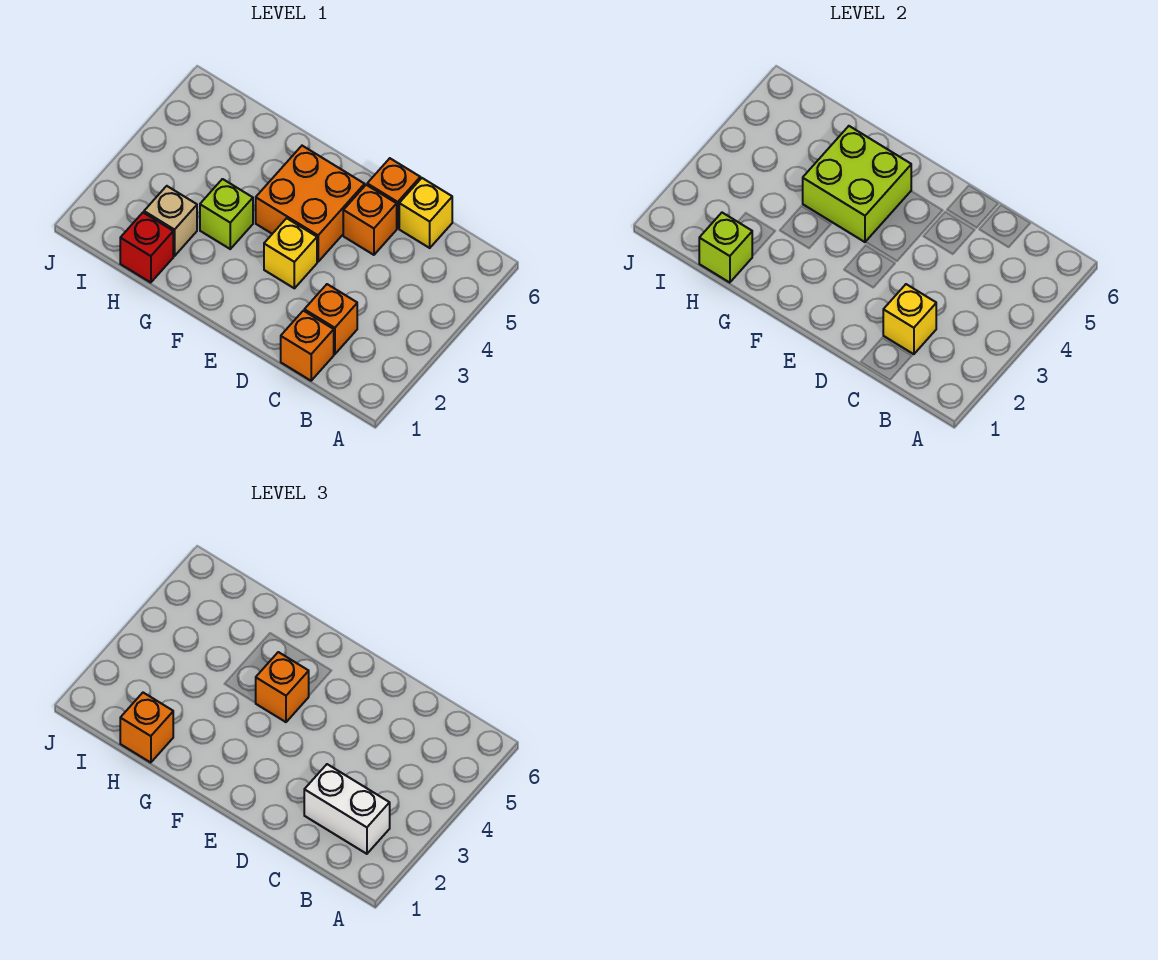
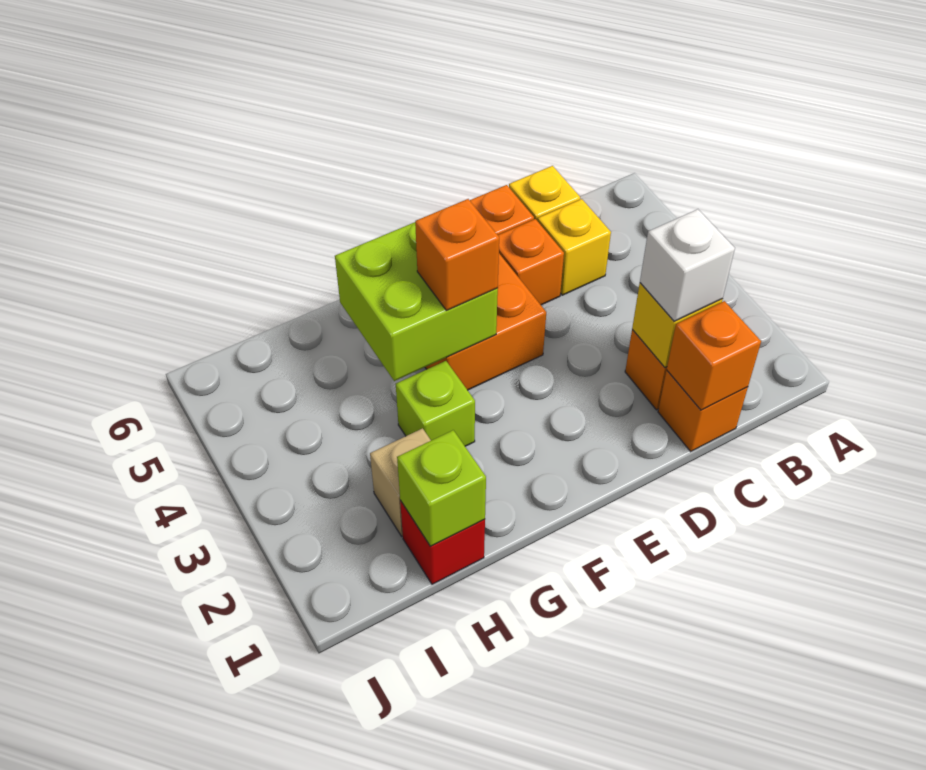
white brick B2:C2 level 3 -> white brick C2 level 3
yellow brick E3 level 1 -> yellow brick C5 level 1
orange brick H1 level 3 -> orange brick C1 level 2

